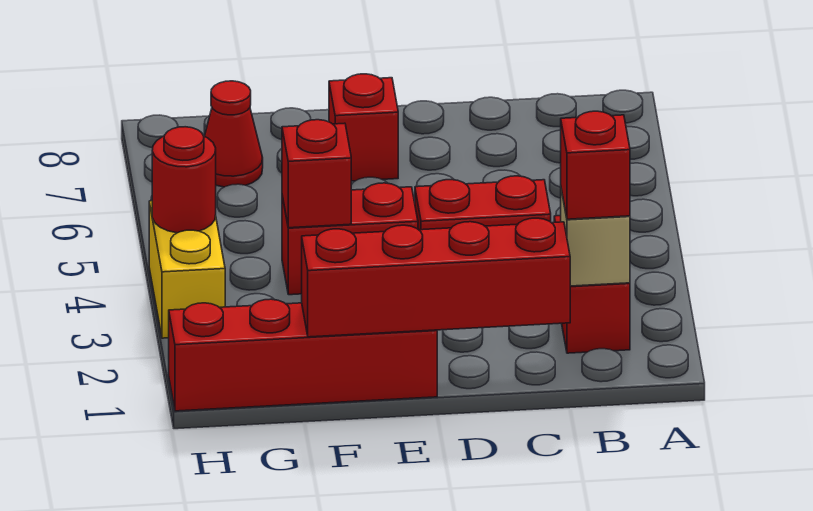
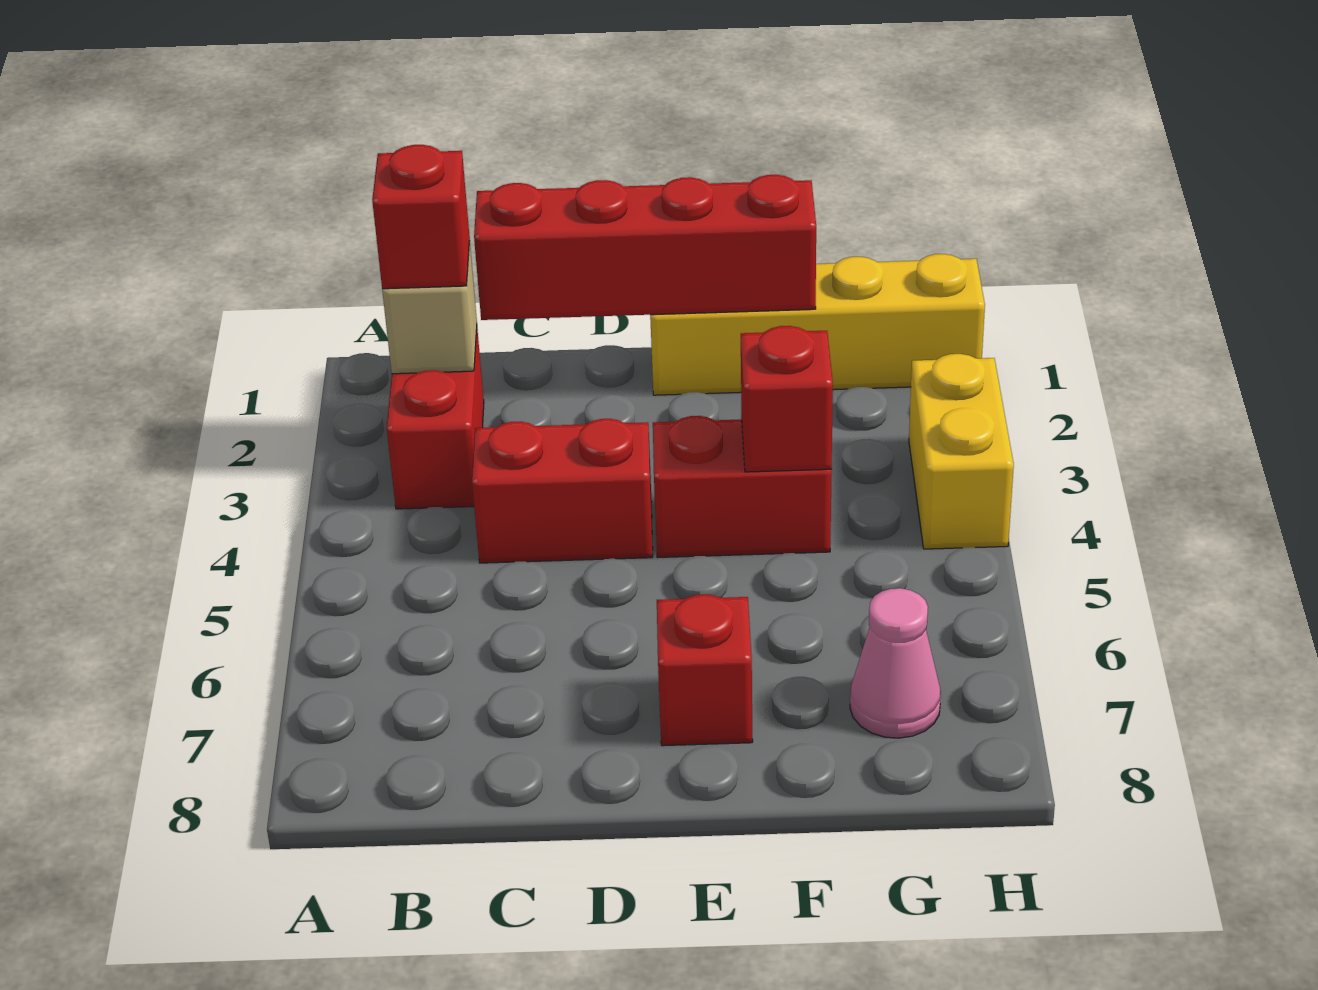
red brick E1:H1 level 1 -> yellow brick E1:H1 level 1
red cone G7 level 1 -> pink cone G7 level 1
red round brick H4 level 2 -> none

